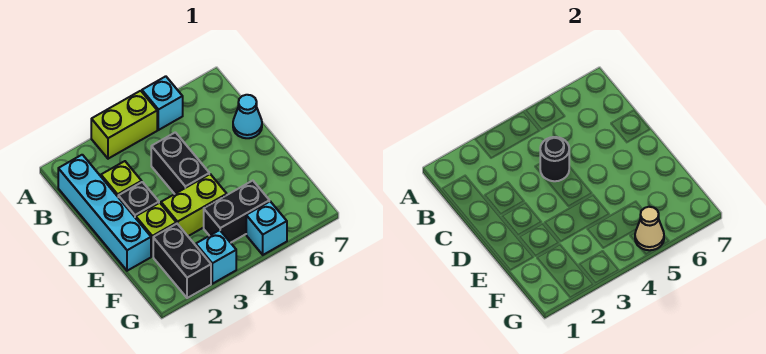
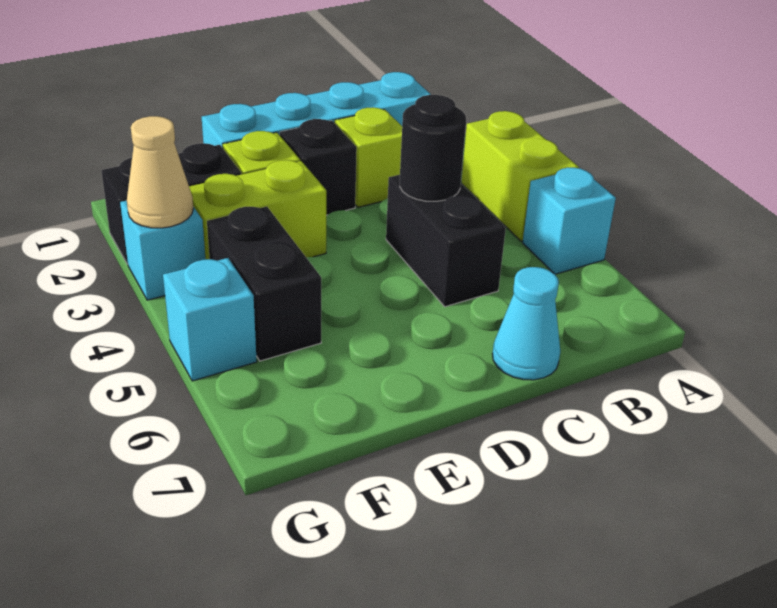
black brick C4:D4 level 1 -> black brick C4:C5 level 1
lime brick E3:E4 level 1 -> lime brick E3:F3 level 1
tan cone G5 level 2 -> tan cone G3 level 2

